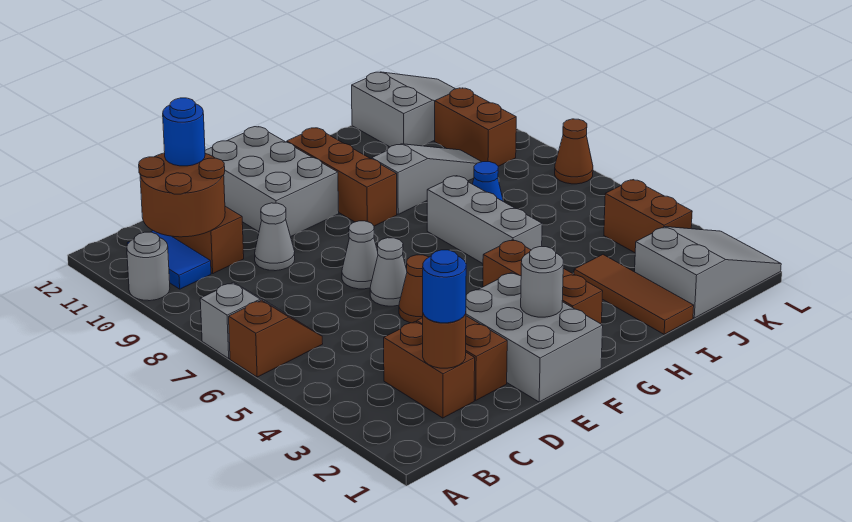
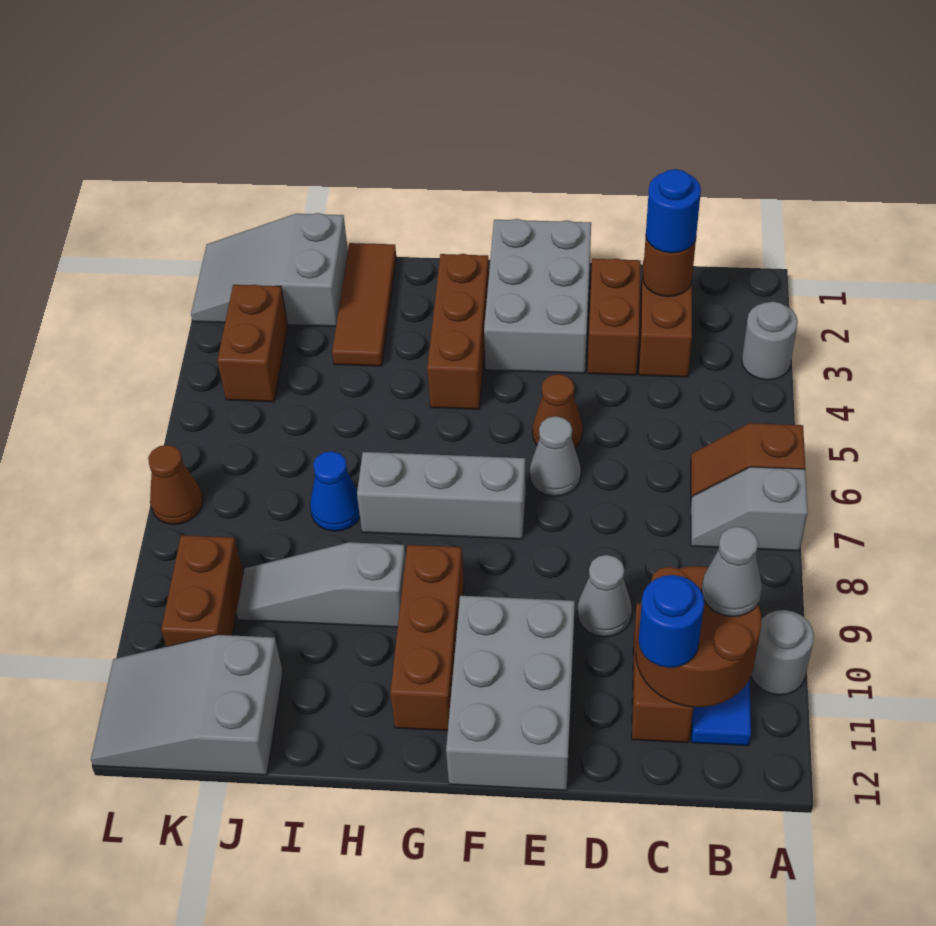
grey cone E7 level 1 -> grey cone B10 level 3
grey round brick F2 level 2 -> grey round brick A3 level 1
grey brick H5:H7 level 1 -> grey brick F7:H7 level 1

